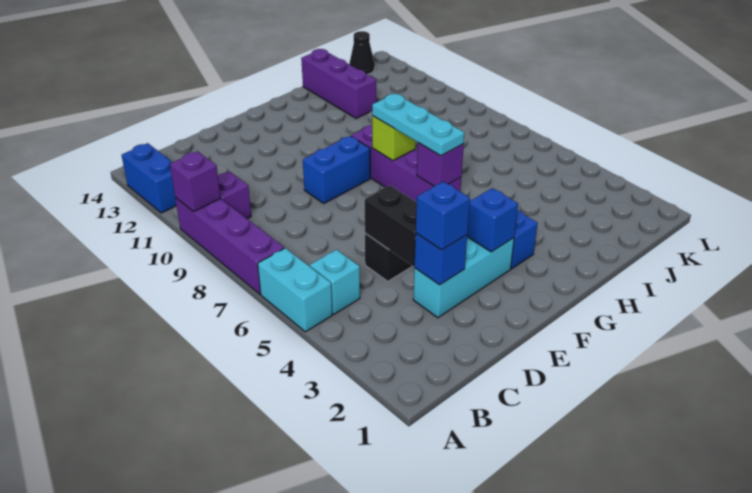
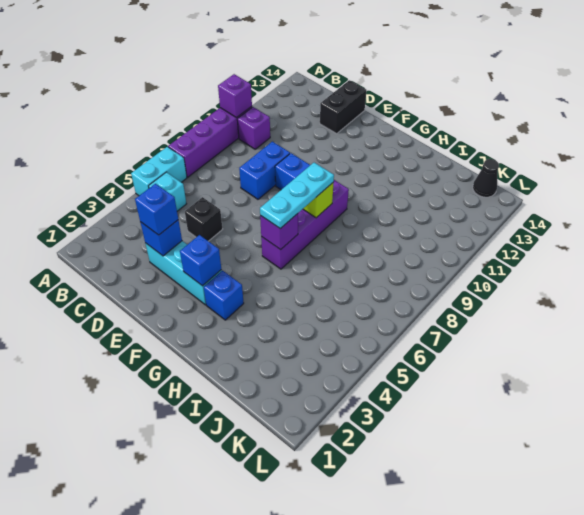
blue brick A12:A13 level 1 -> blue brick D8:D9 level 1
black brick D4:D5 level 2 -> black brick D13:D14 level 1
purple brick I12:I14 level 1 -> none

